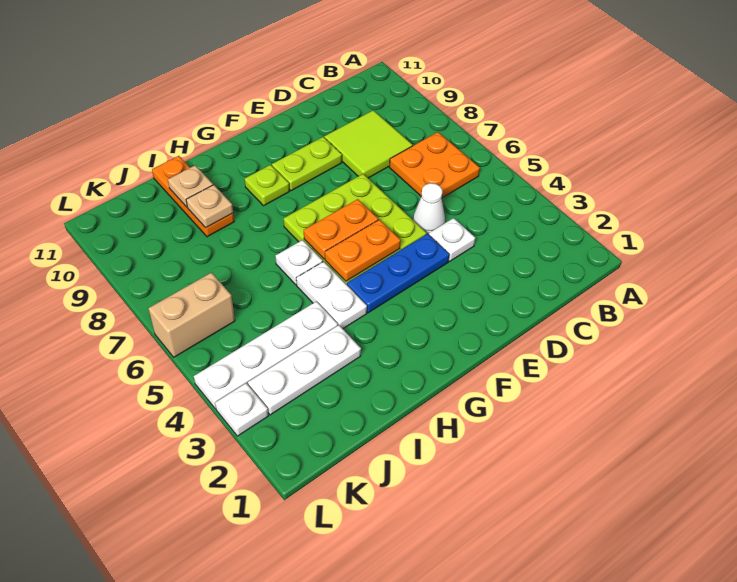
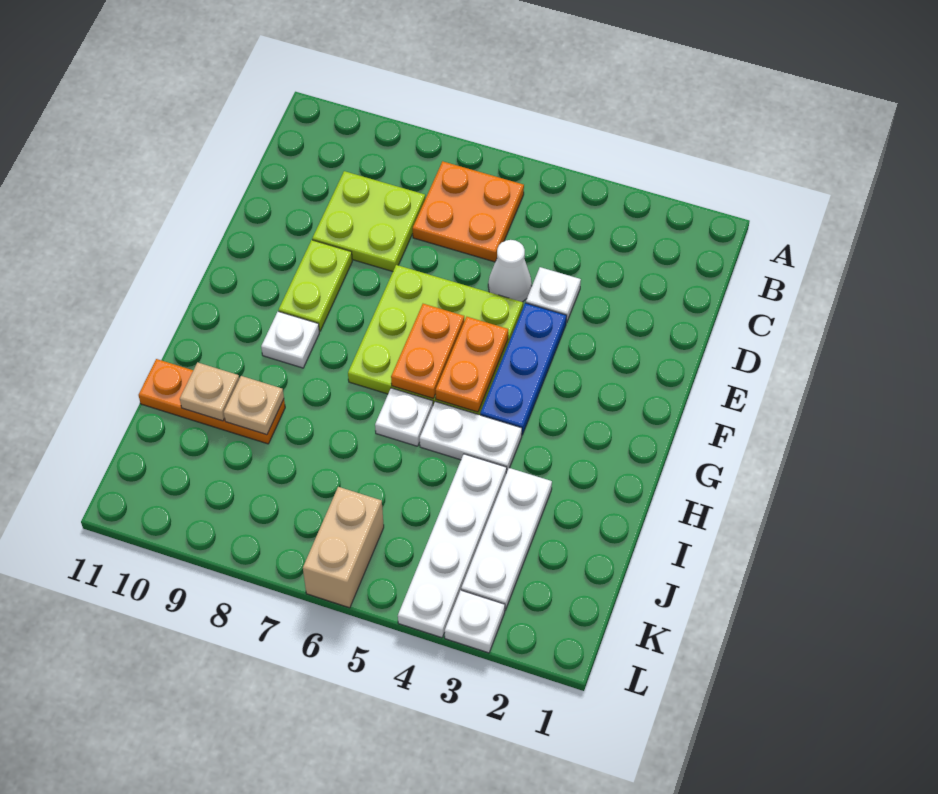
lime tile C8:D9 level 1 -> lime plate C8:D9 level 1
lime plate G9 level 1 -> white plate G9 level 1

